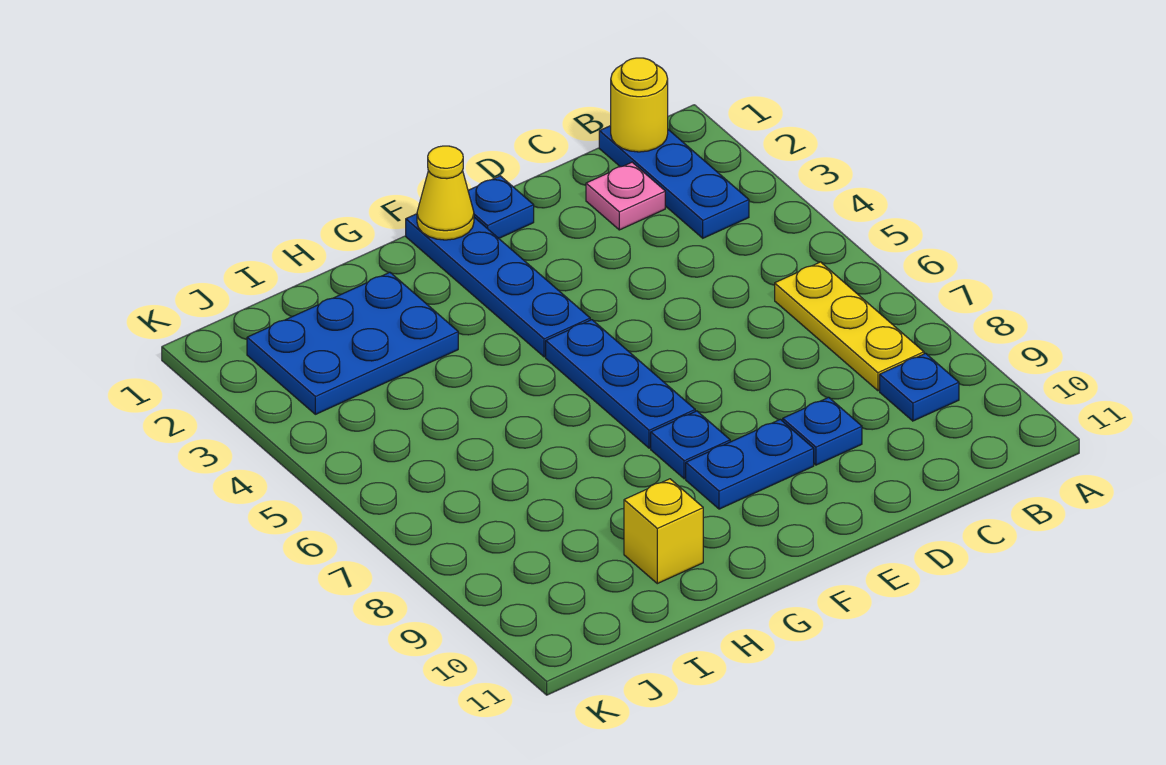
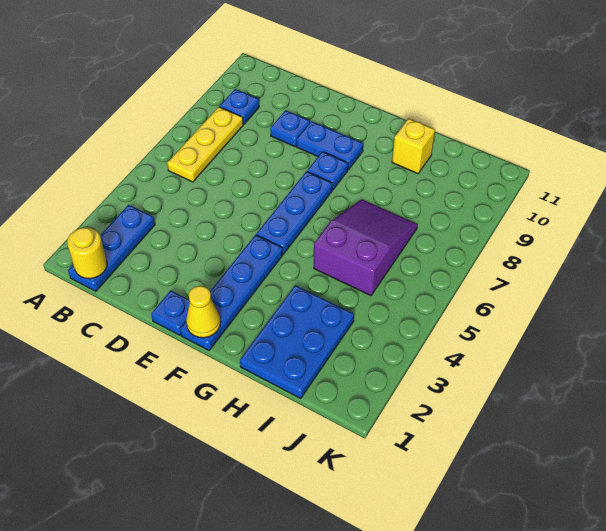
pink plate C2 level 1 -> none
blue plate H2:J3 level 1 -> blue plate H1:I3 level 1
none -> purple slope H5:I7 level 1 top 5

